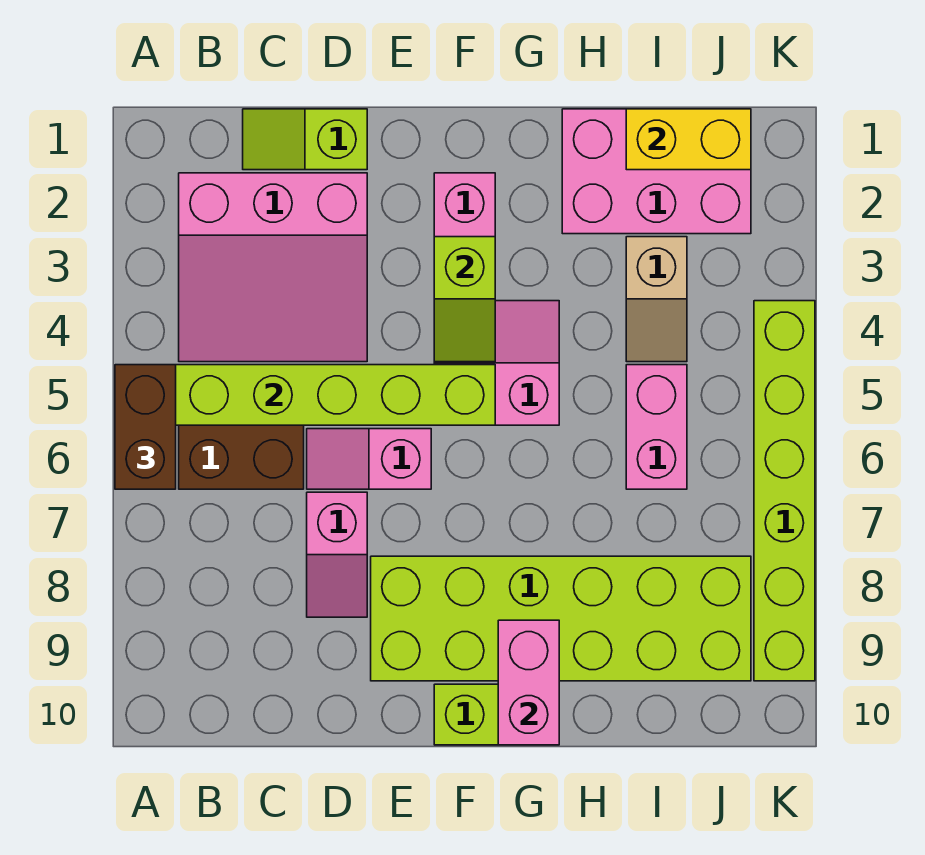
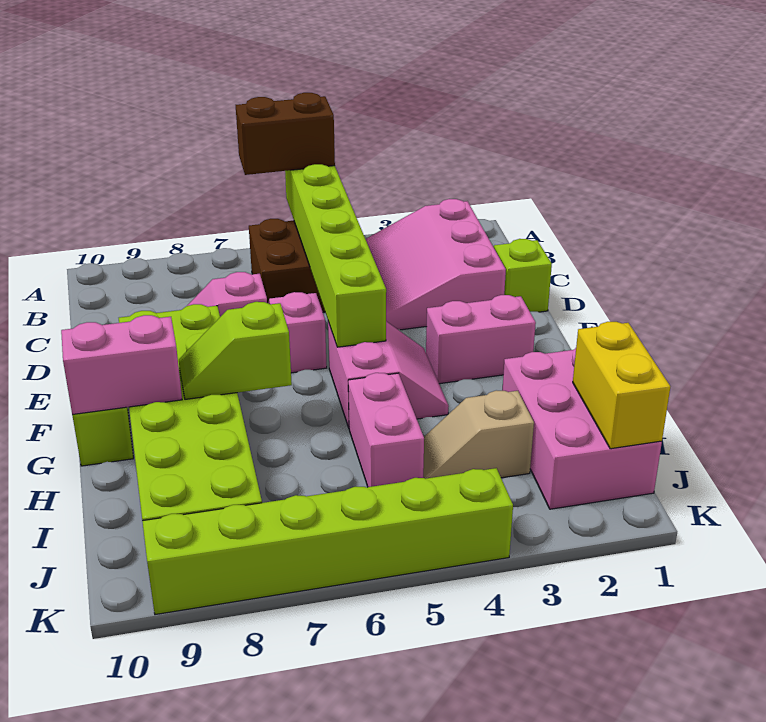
lime slope F3:F4 level 2 top 3 -> lime slope G7:G8 level 2 top 7
pink brick I5:I6 level 1 -> pink brick H5:I5 level 1

